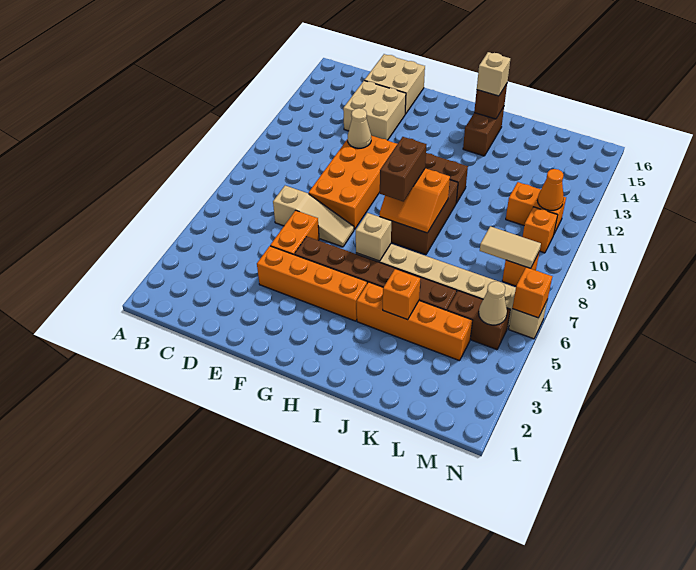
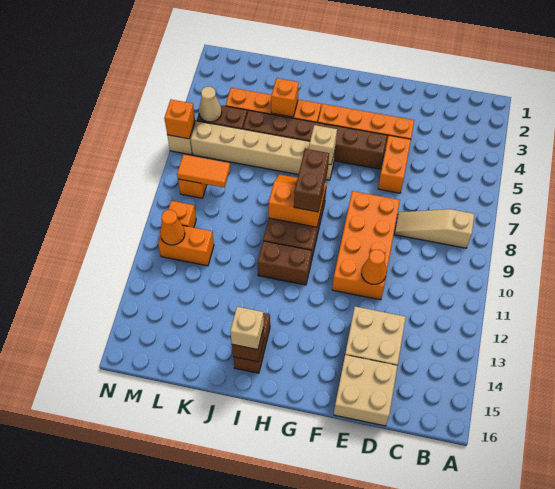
tan slope D7:F7 level 1 top D -> tan slope B8:D8 level 1 top B
tan cone E11 level 2 -> orange cone E11 level 2
tan tile L8:M8 level 2 -> orange tile L8:M8 level 2

